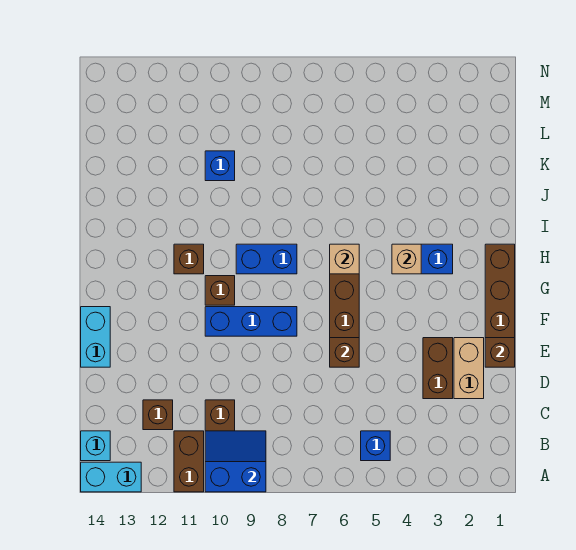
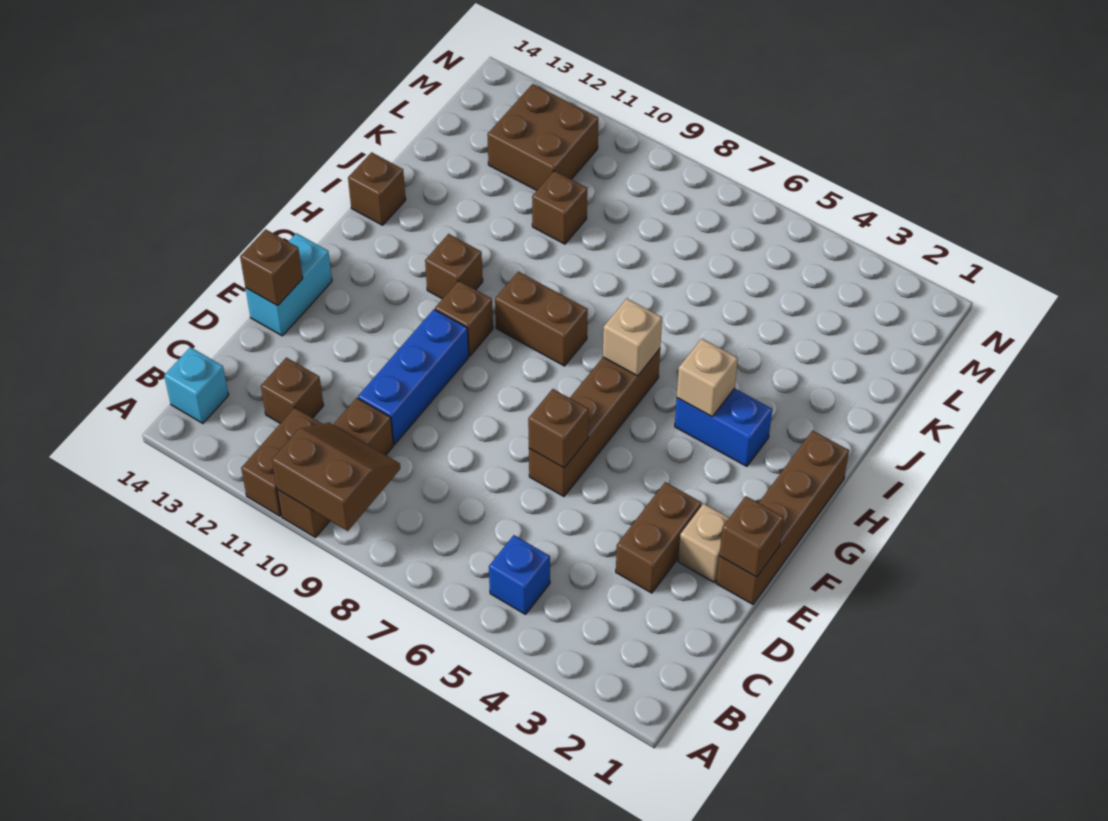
blue slope A9:B10 level 2 top A -> brown slope A9:B10 level 2 top A
cyan brick A13:A14 level 1 -> none
tan brick D2:E2 level 1 -> tan brick E2 level 1
none -> brown brick E14 level 2
blue brick F8:F10 level 1 -> blue brick D10:F10 level 1
blue brick H8:H9 level 1 -> brown brick H8:H9 level 1
none -> brown brick I14 level 1
blue brick K10 level 1 -> brown brick K10 level 1
none -> brown brick L11:M12 level 1

